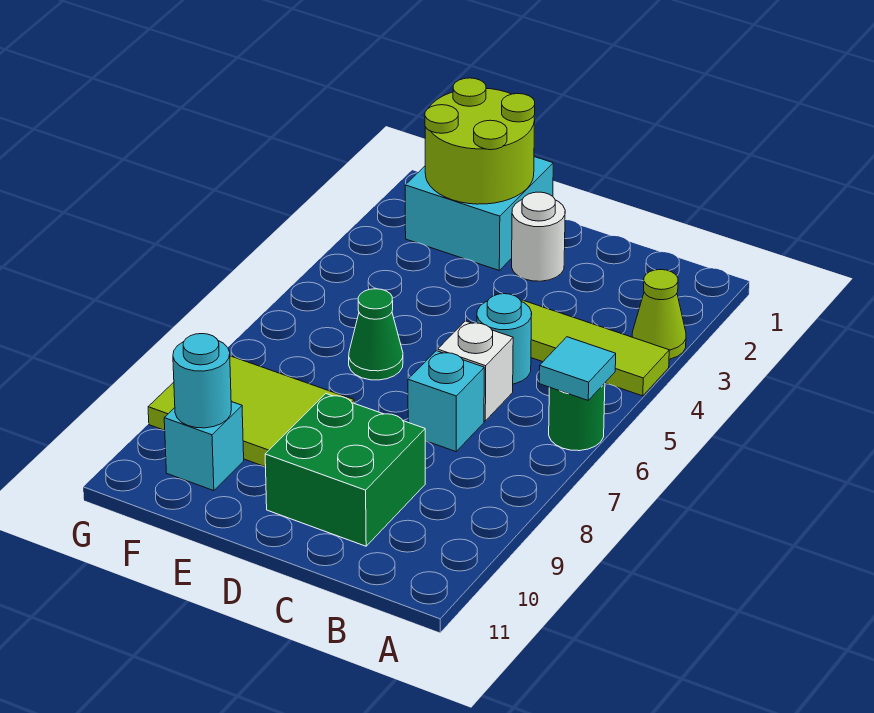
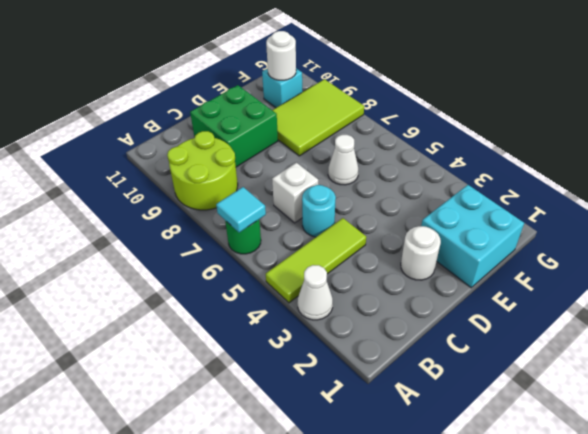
lime cone A3 level 1 -> white cone A3 level 1
cyan brick C7 level 1 -> none
lime round brick E1:F2 level 2 -> lime round brick A8:B9 level 1
green cone E6 level 1 -> white cone E6 level 1
cyan round brick F10 level 2 -> white round brick F10 level 2

